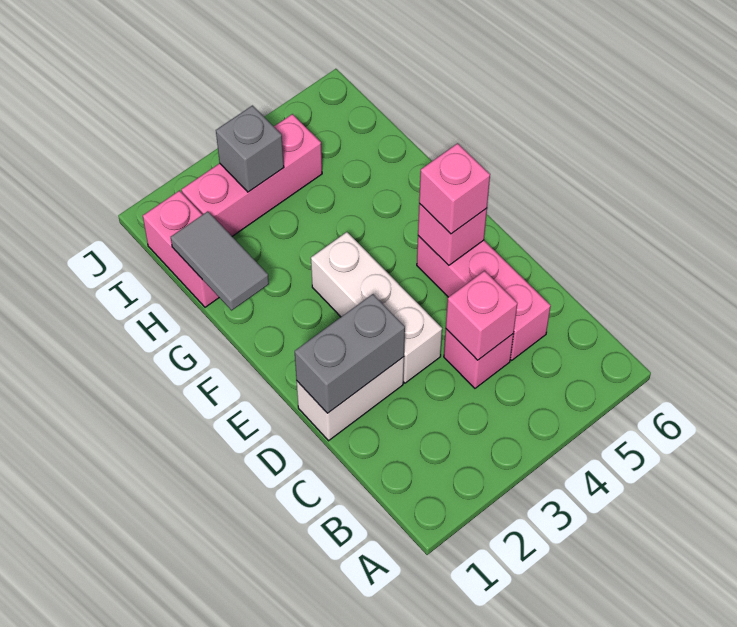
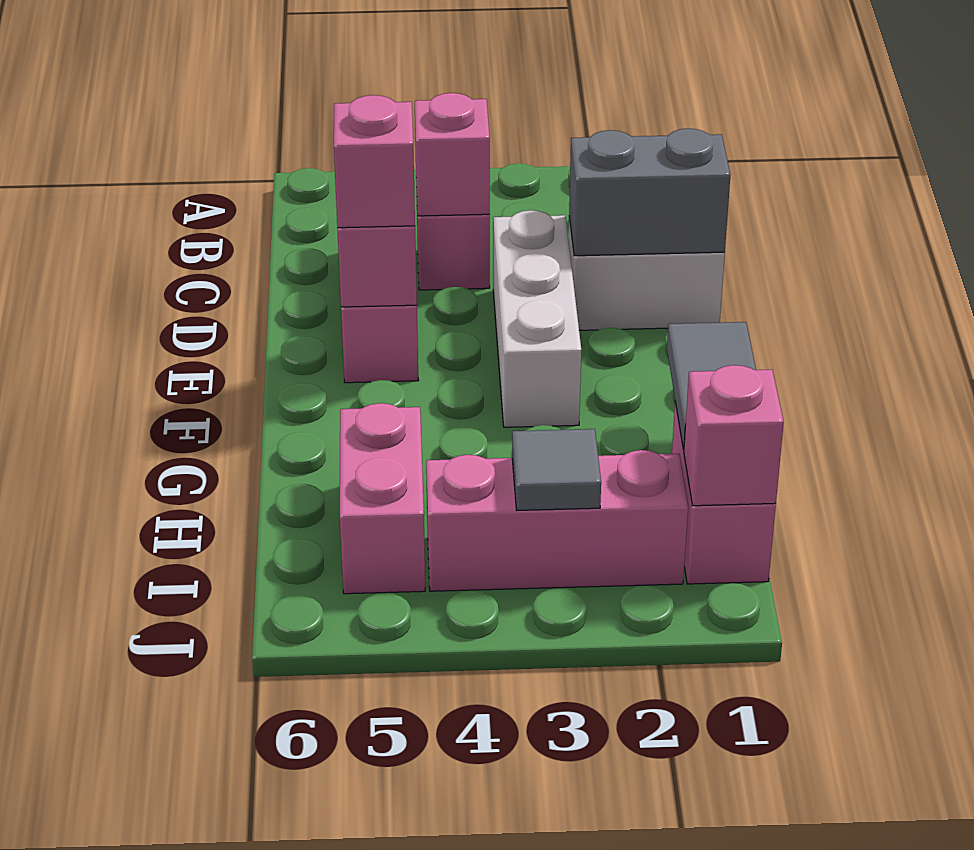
none -> pink brick H5:I5 level 1
none -> pink brick I1 level 2
grey brick I3 level 2 -> grey tile I3 level 2

